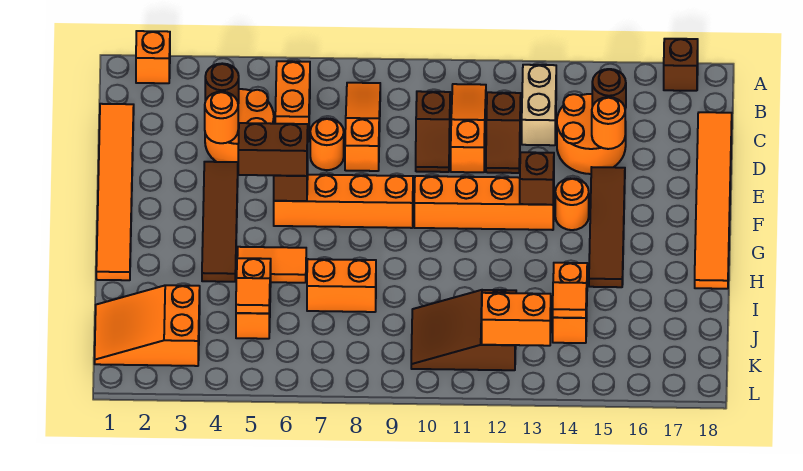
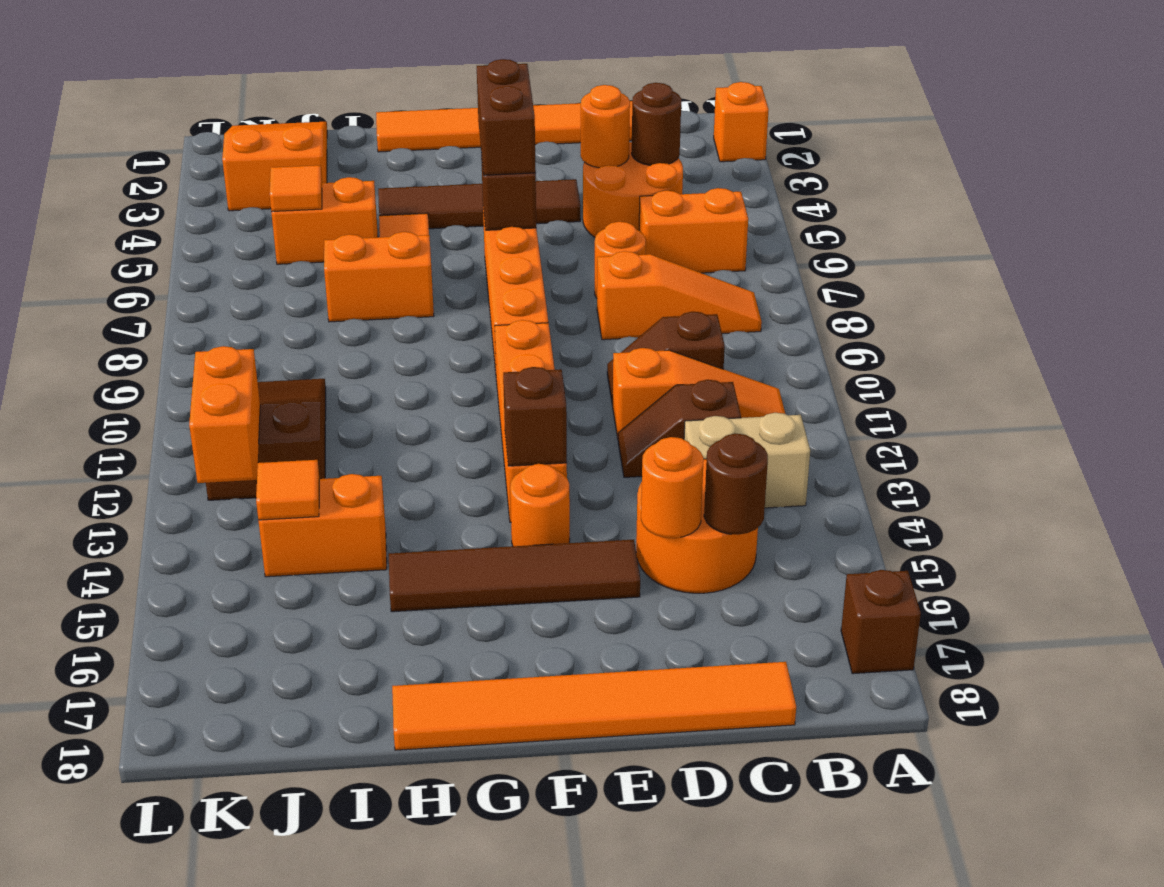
orange brick I7:I8 level 1 -> orange brick H7:I7 level 1

